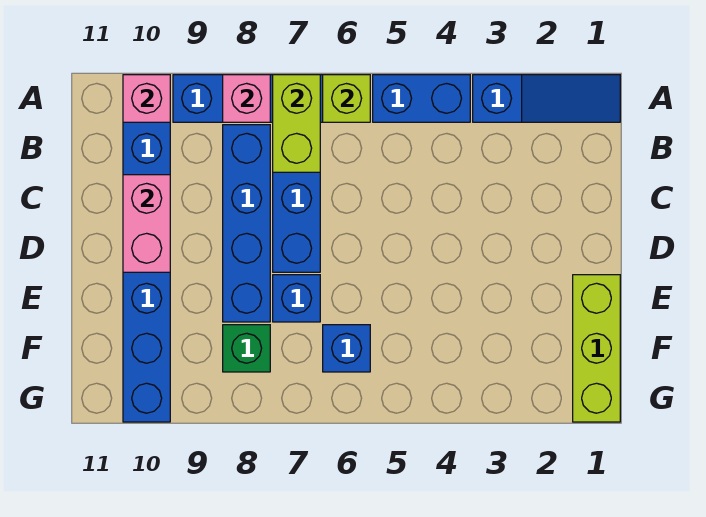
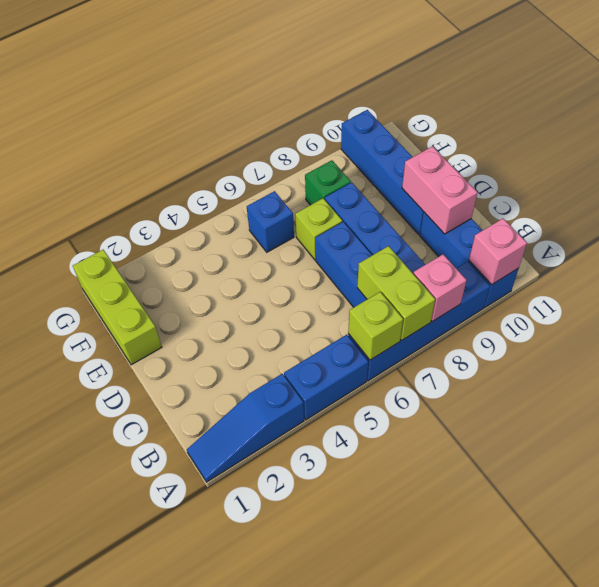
blue brick E7 level 1 -> lime brick E7 level 1

